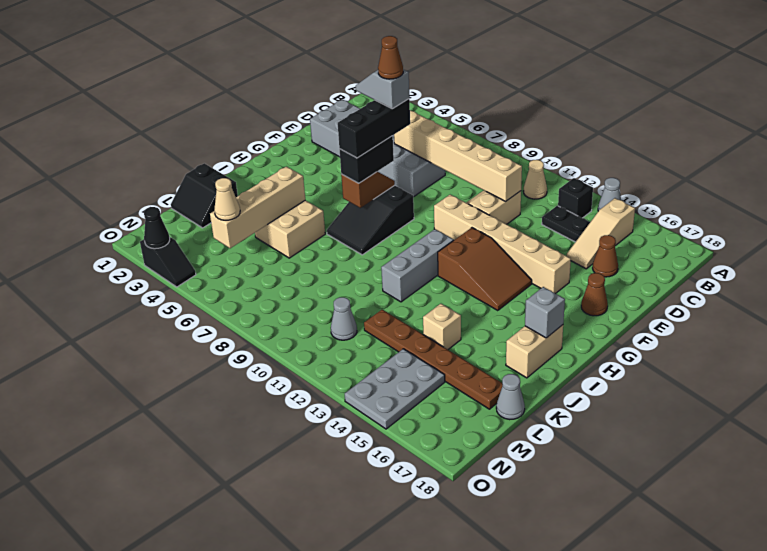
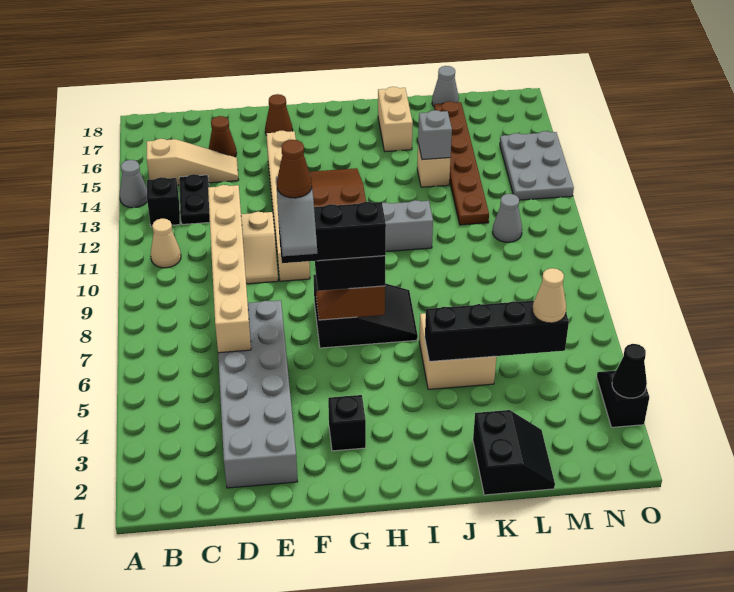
none -> black brick G3 level 1
tan brick I17:J17 level 1 -> tan brick J16:J17 level 1
grey brick I17 level 2 -> grey brick K14 level 2
tan brick J5:M5 level 2 -> black brick J5:M5 level 2
grey plate M14:O15 level 1 -> grey plate N13:O15 level 1

